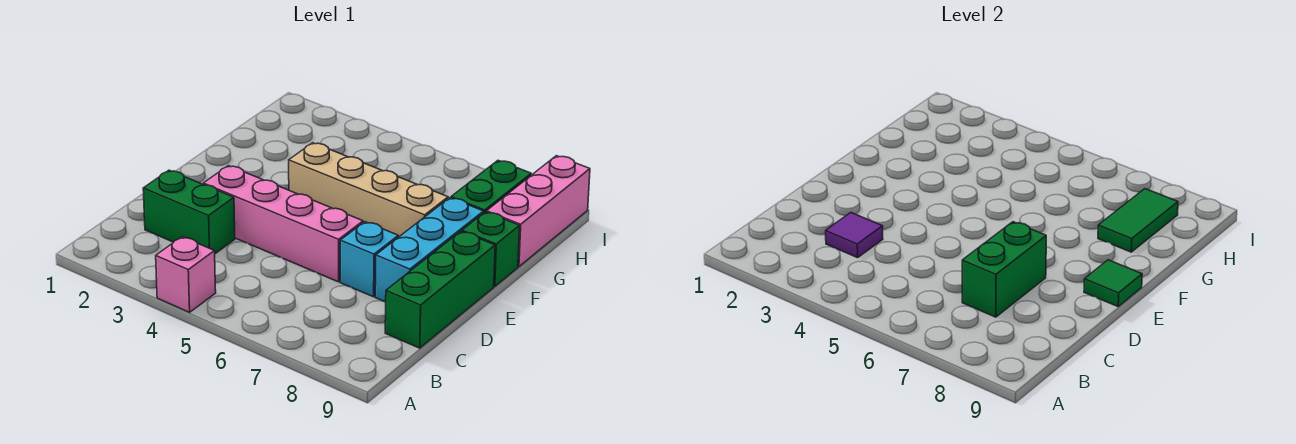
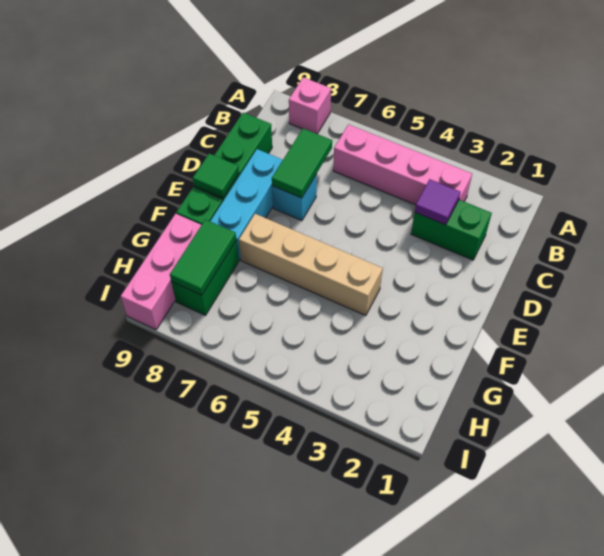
pink brick A4 level 1 -> pink brick A8 level 1
green brick C7:D7 level 2 -> green tile C7:D7 level 2
pink brick D3:D6 level 1 -> pink brick B3:B6 level 1

